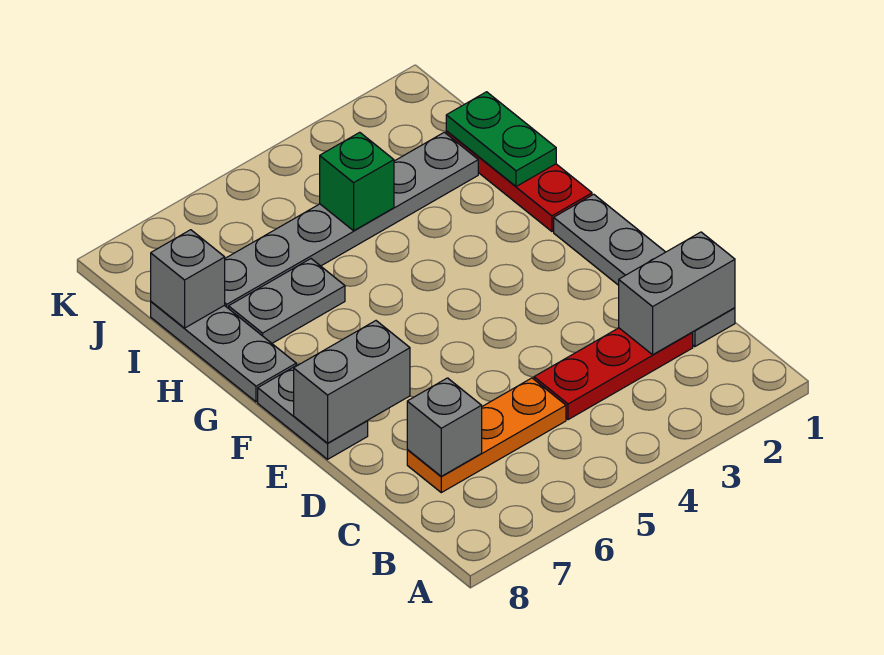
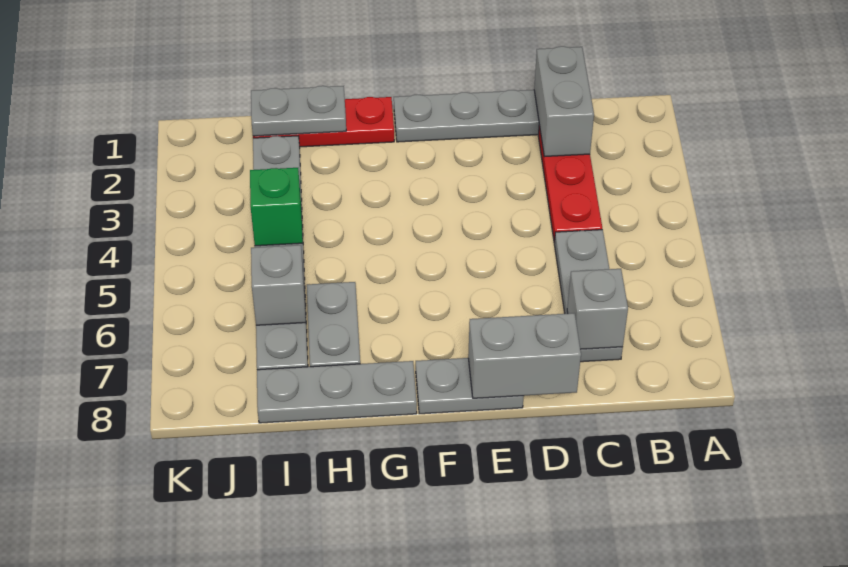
orange plate C5:C7 level 1 -> grey plate C5:C7 level 1
grey brick E7:E8 level 2 -> grey brick D8:E8 level 2
green plate H1:I1 level 2 -> grey plate H1:I1 level 2
grey brick I8 level 2 -> grey brick I6 level 2

